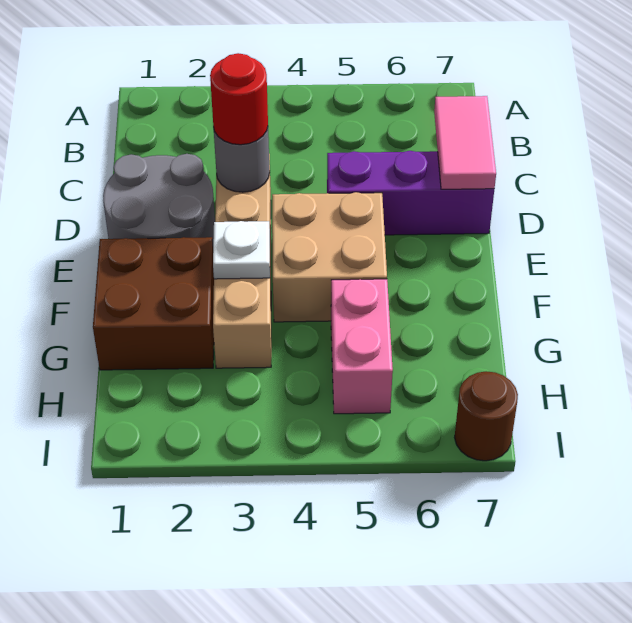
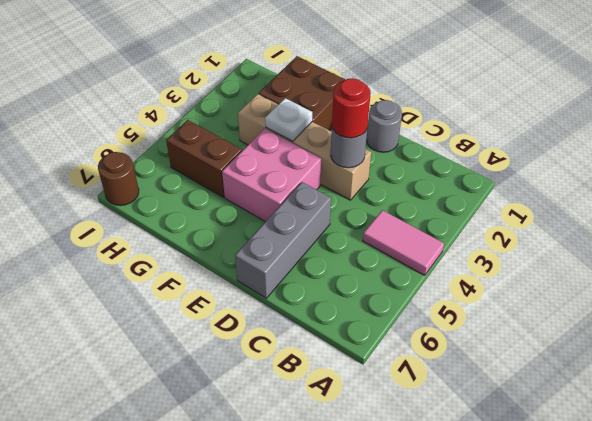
pink tile C7:D7 level 2 -> pink tile A4:B4 level 1
grey round brick D1:E2 level 1 -> grey round brick D1 level 1
purple brick D5:D7 level 1 -> grey brick D5:D7 level 1
tan brick E4:F5 level 1 -> pink brick E4:F5 level 1
pink brick G5:H5 level 1 -> brown brick G5:H5 level 1

